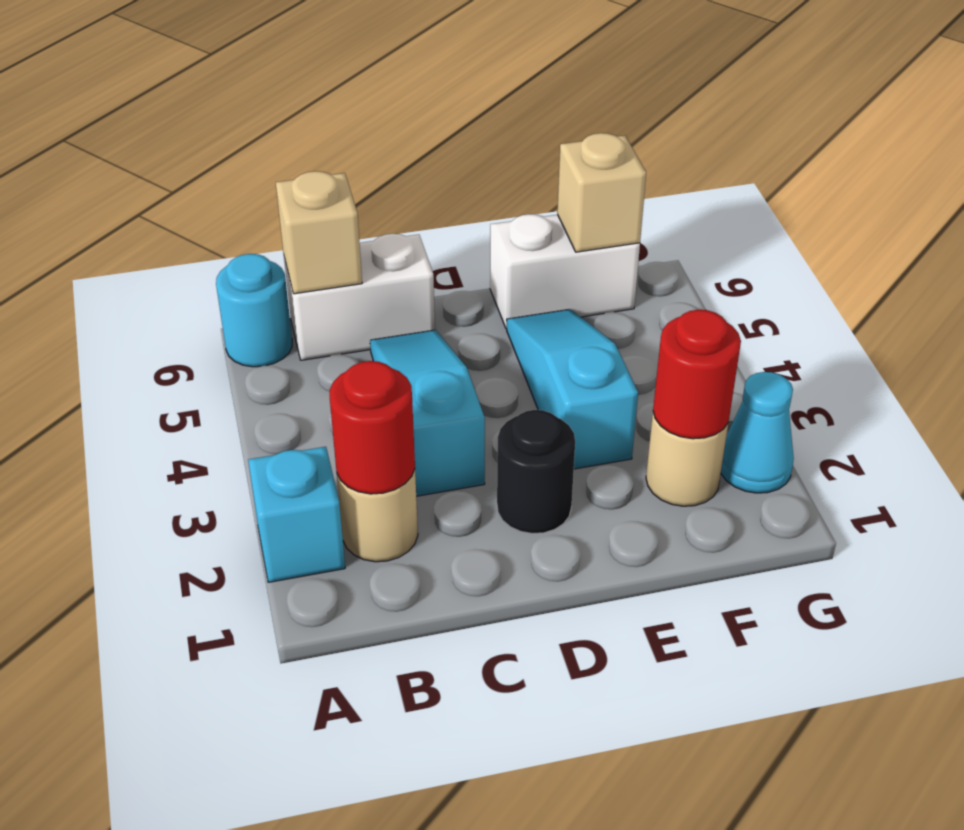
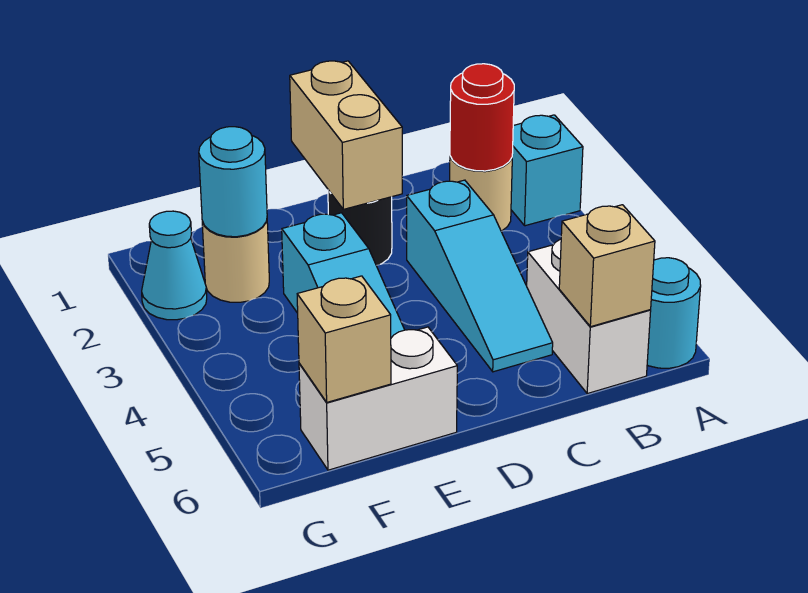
white brick B6:C6 level 1 -> white brick B5:B6 level 1
none -> tan brick D1:D2 level 2
red round brick F2 level 2 -> cyan round brick F2 level 2

